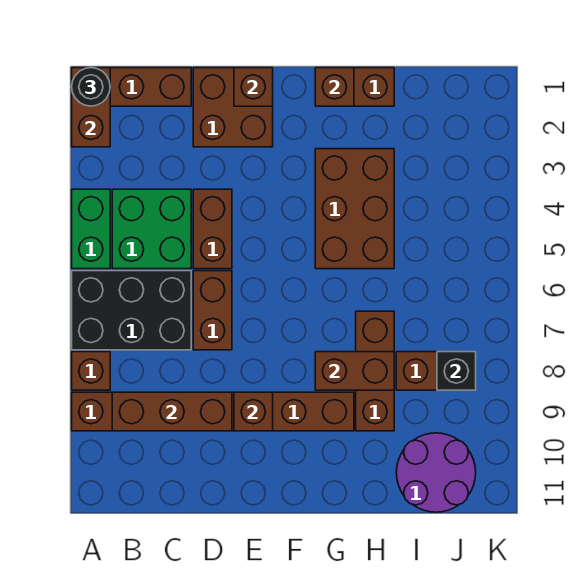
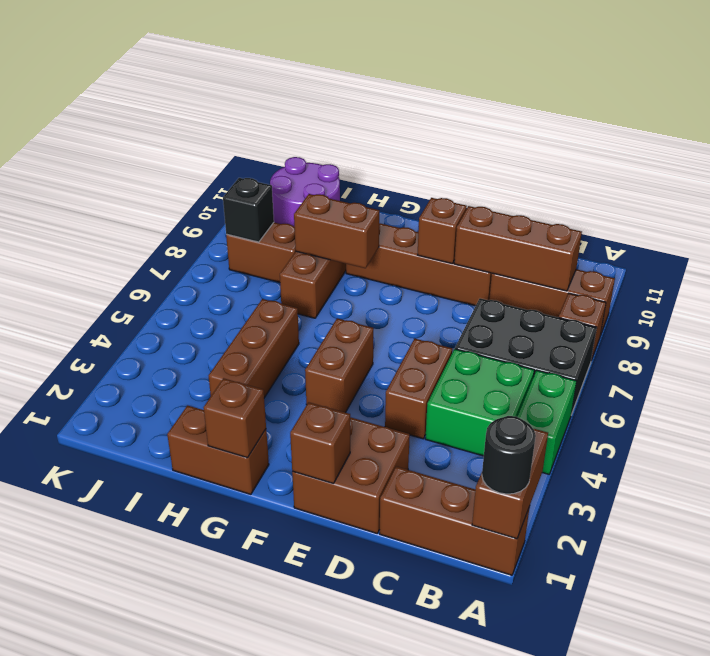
brown brick D6:D7 level 1 -> brown brick F4:F5 level 1
brown brick G3:H5 level 1 -> brown brick H3:H5 level 1

